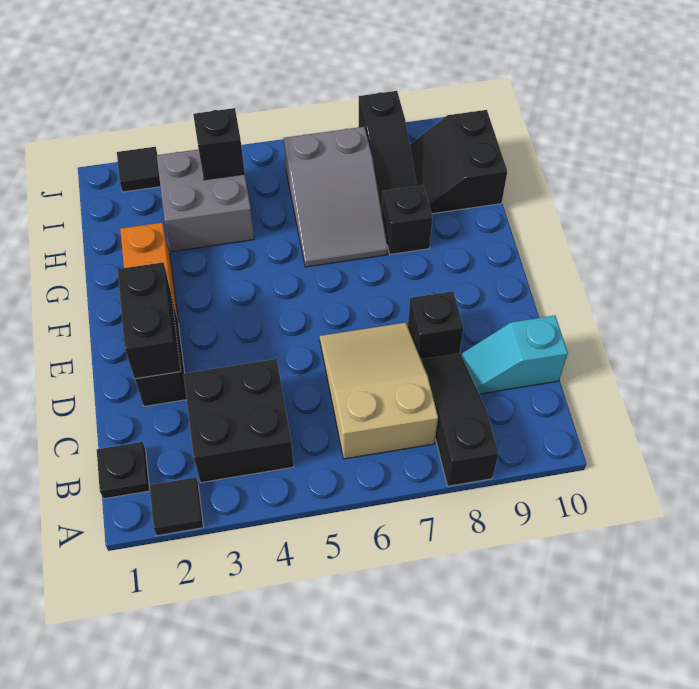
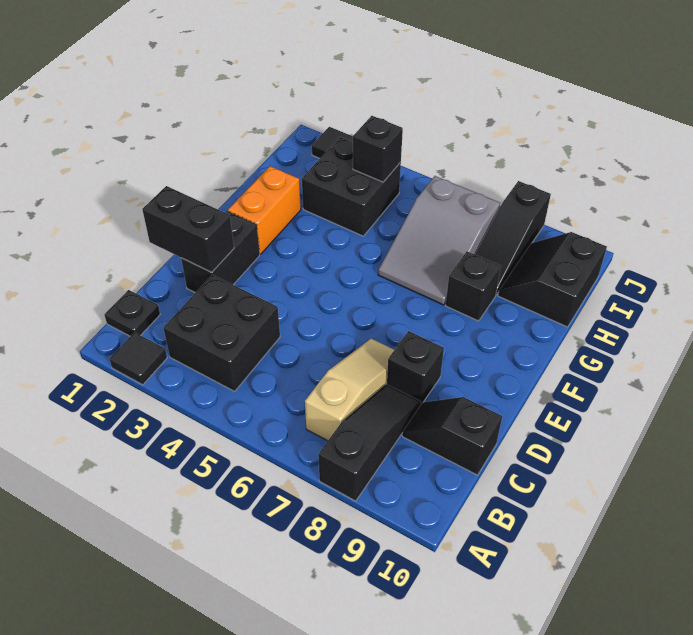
tan slope B6:D7 level 1 top B -> tan slope B7:D7 level 1 top B
cyan slope C9:C10 level 1 top 10 -> black slope C9:C10 level 1 top 10
black brick D2:E2 level 2 -> black brick D1:D2 level 2
grey brick H3:I4 level 1 -> black brick H3:I4 level 1

